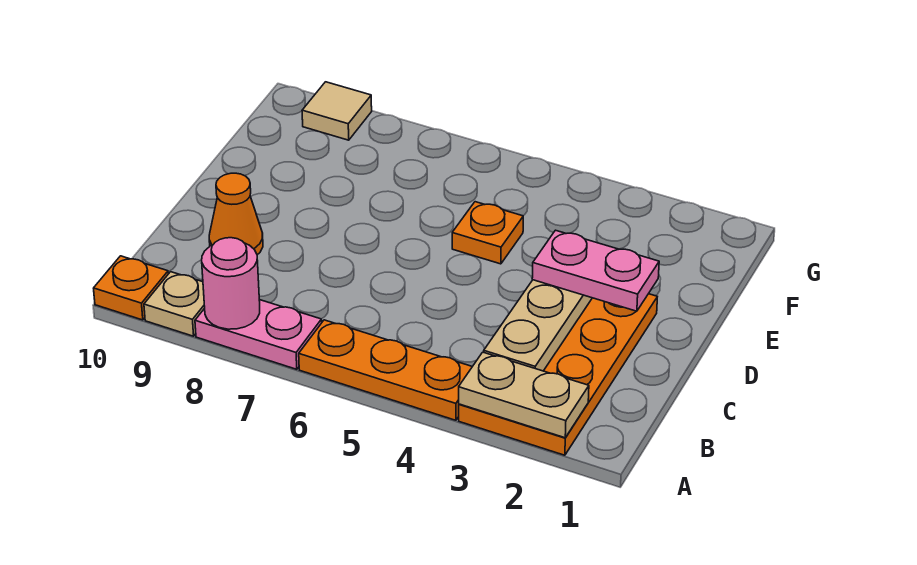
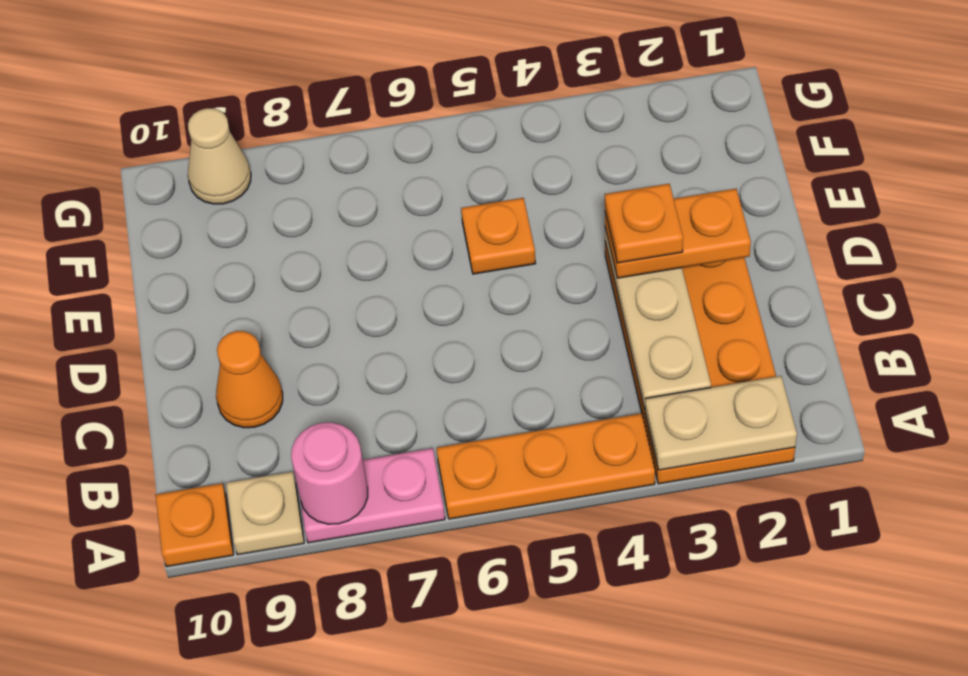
pink plate D2:D3 level 3 -> orange plate D2:D3 level 3
none -> orange plate D3 level 4
tan tile G9 level 1 -> tan cone G9 level 1

